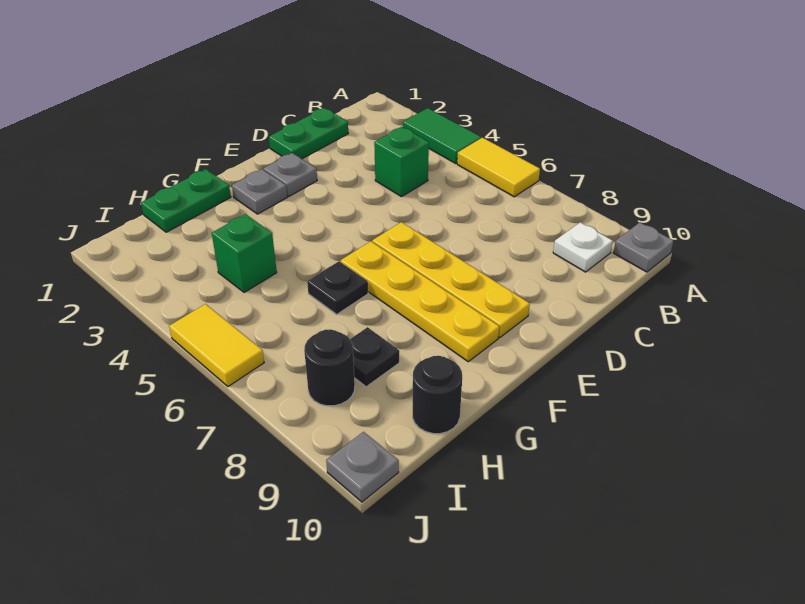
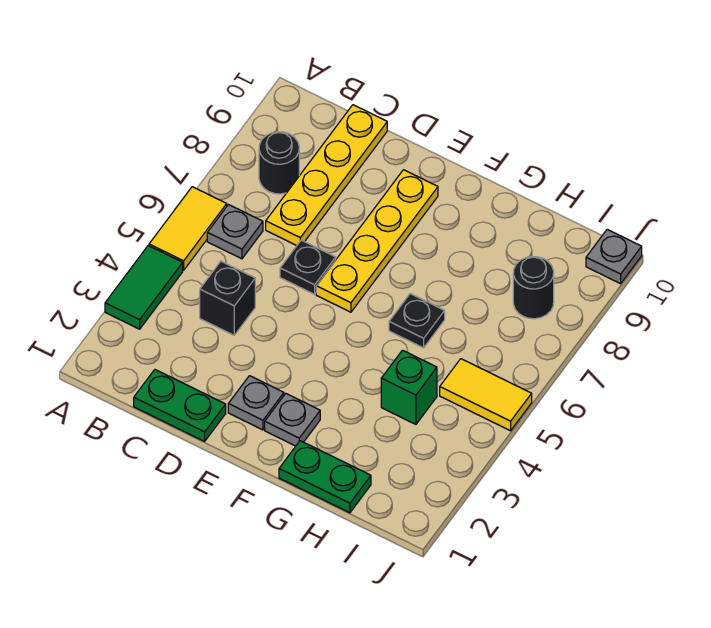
grey plate A10 level 1 -> grey plate B6 level 1
white plate B9 level 1 -> none
green brick C4 level 1 -> black brick C4 level 1
yellow plate F6:F9 level 1 -> yellow plate C7:C10 level 1
black plate H8 level 1 -> black plate D6 level 1
black round brick H10 level 1 -> black round brick B8 level 1
yellow tile J5:J6 level 1 -> yellow tile I5:J5 level 1

